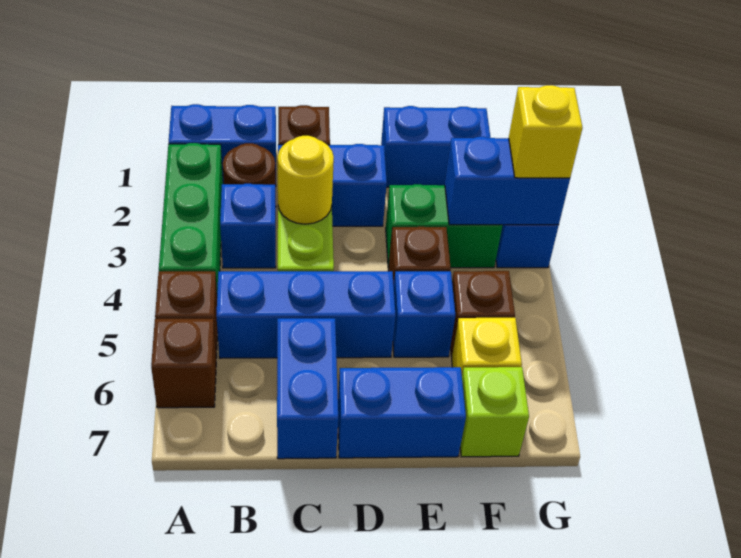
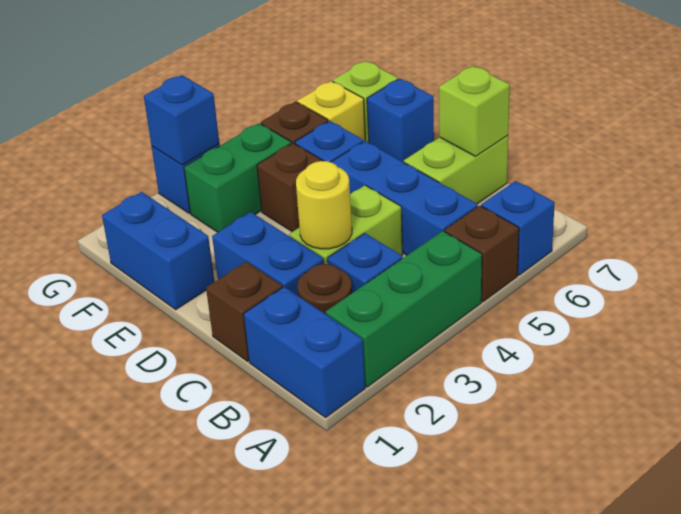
brown brick A6 level 1 -> blue brick A6 level 1
blue brick C6:C7 level 1 -> lime brick C6:C7 level 1
none -> lime brick C7 level 2
blue brick D7:E7 level 1 -> blue brick E7 level 1
green brick E3:F3 level 1 -> green brick F3:F4 level 1
blue brick F3:G3 level 2 -> blue brick G3 level 2
yellow brick G3 level 3 -> none

